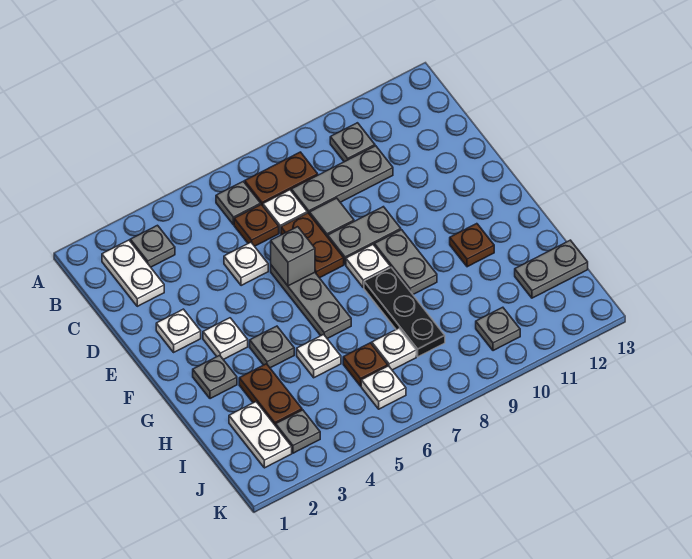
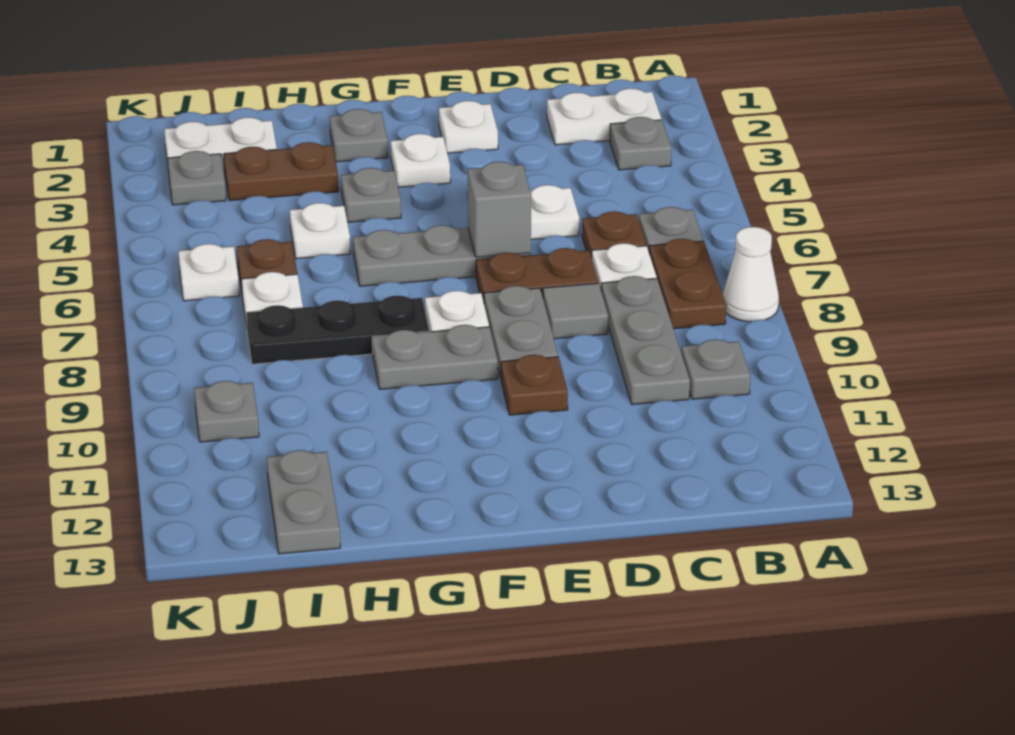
none -> white cone A8 level 1
brown plate G11 level 1 -> brown plate E10 level 1

